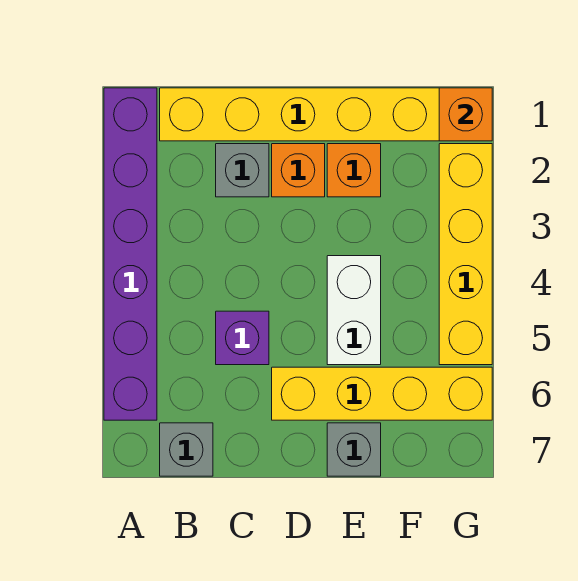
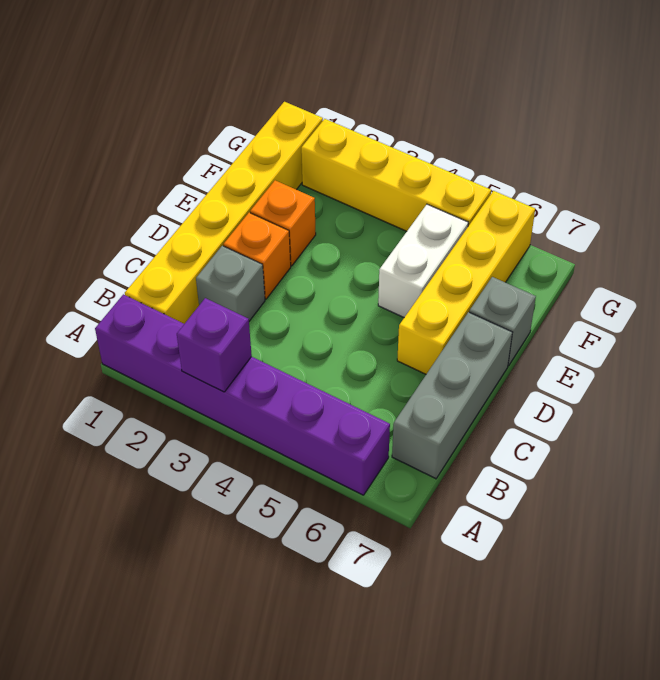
grey brick B7 level 1 -> grey brick B7:D7 level 1
purple brick C5 level 1 -> purple brick A3 level 2
white brick E4:E5 level 1 -> white brick E5:F5 level 1
orange brick G1 level 2 -> none

